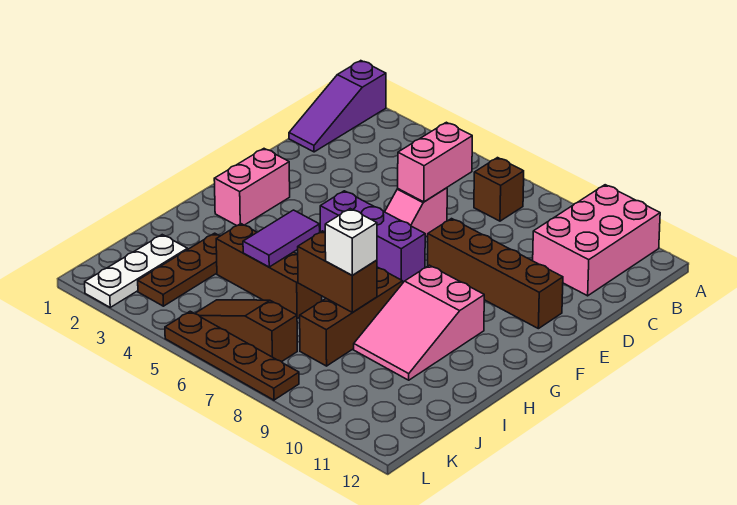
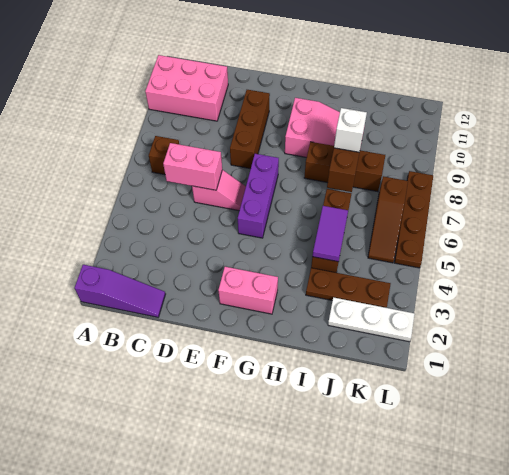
brown brick E8:E11 level 1 -> brown brick E8:E10 level 1
purple tile H5:I5 level 2 -> purple tile I4:I5 level 2

